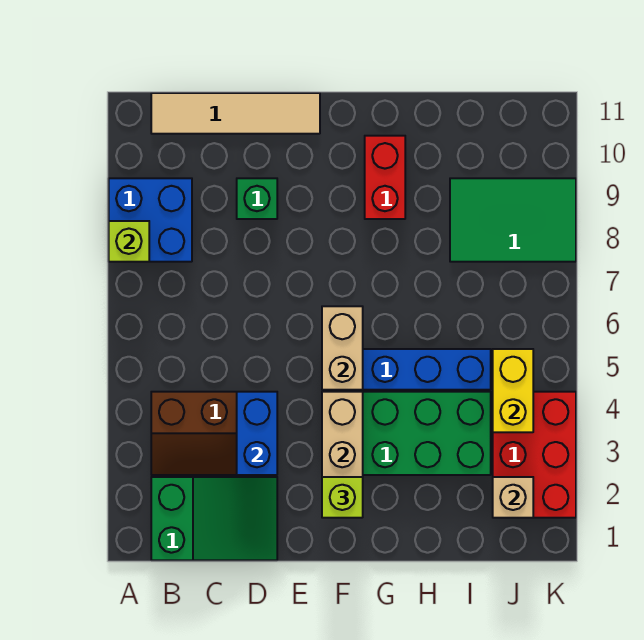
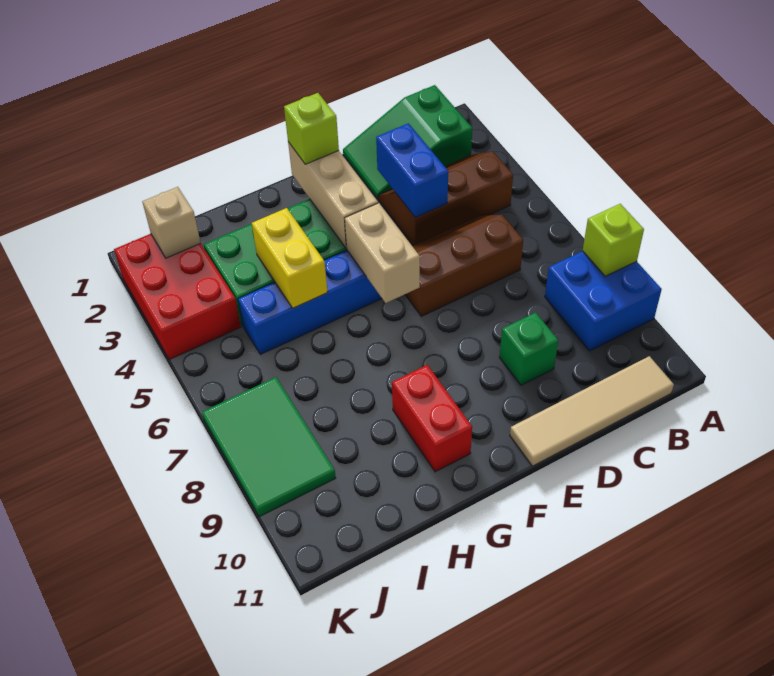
none -> brown slope C5:E6 level 1 top 6
green tile I8:K9 level 1 -> green tile J7:K9 level 1
yellow brick J4:J5 level 2 -> yellow brick H4:H5 level 2

